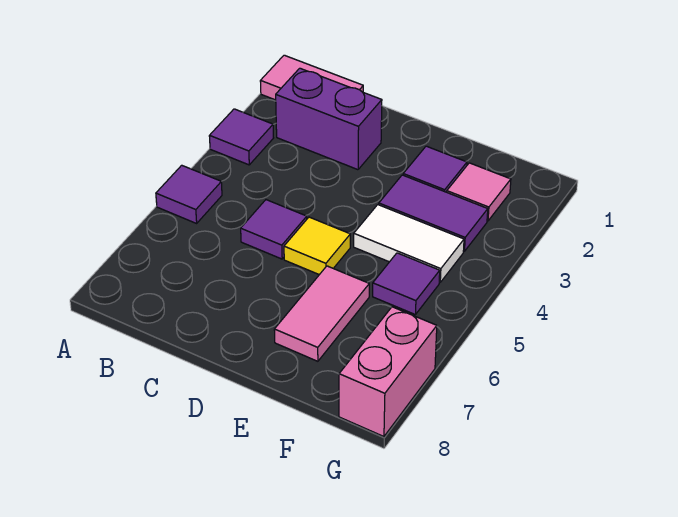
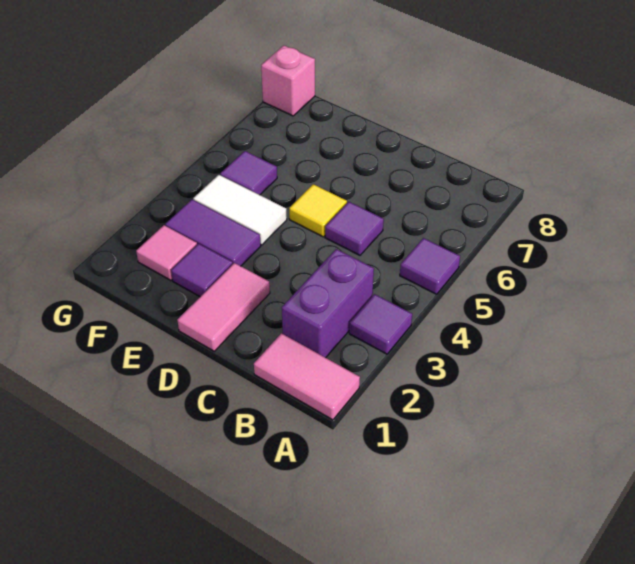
purple brick B2:C2 level 1 -> purple brick B2:B3 level 1
pink tile E6:E7 level 1 -> pink tile D1:D2 level 1
pink brick G7:G8 level 1 -> pink brick G8 level 1

